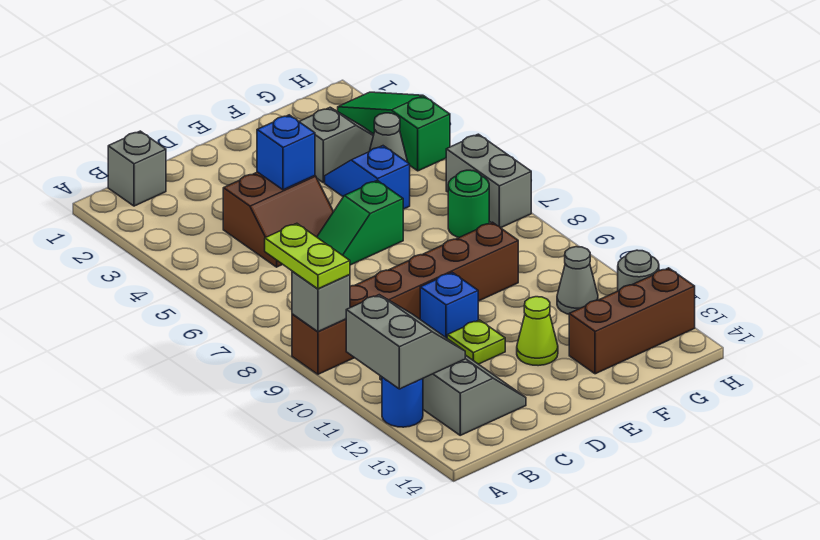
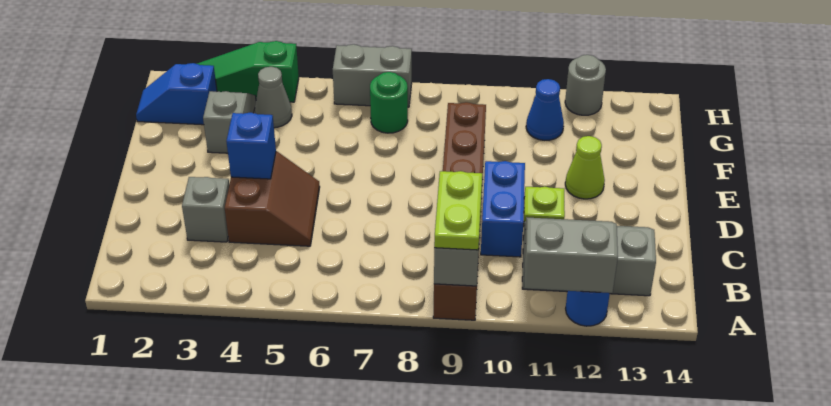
lime plate A8:A9 level 3 -> lime plate A9:B9 level 3
grey brick B1 level 1 -> grey brick C3 level 1
green slope D6:E6 level 1 top E -> none
blue brick D10 level 1 -> blue brick C10:D10 level 1
blue slope F4:F5 level 1 top 5 -> blue slope G1:G2 level 1 top 2
brown brick F13:H13 level 1 -> none
grey cone G11 level 1 -> blue cone G11 level 1

